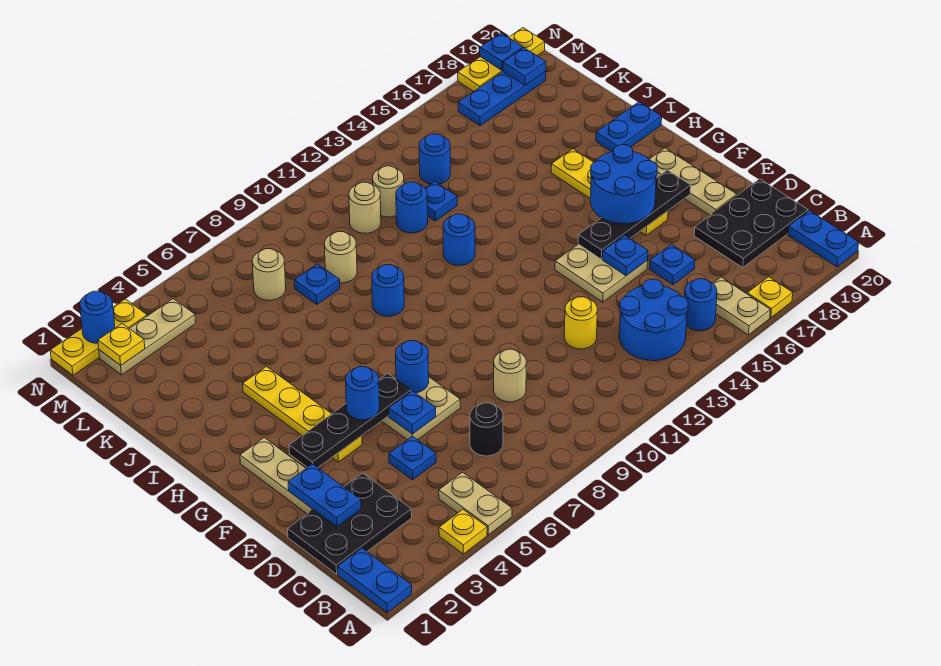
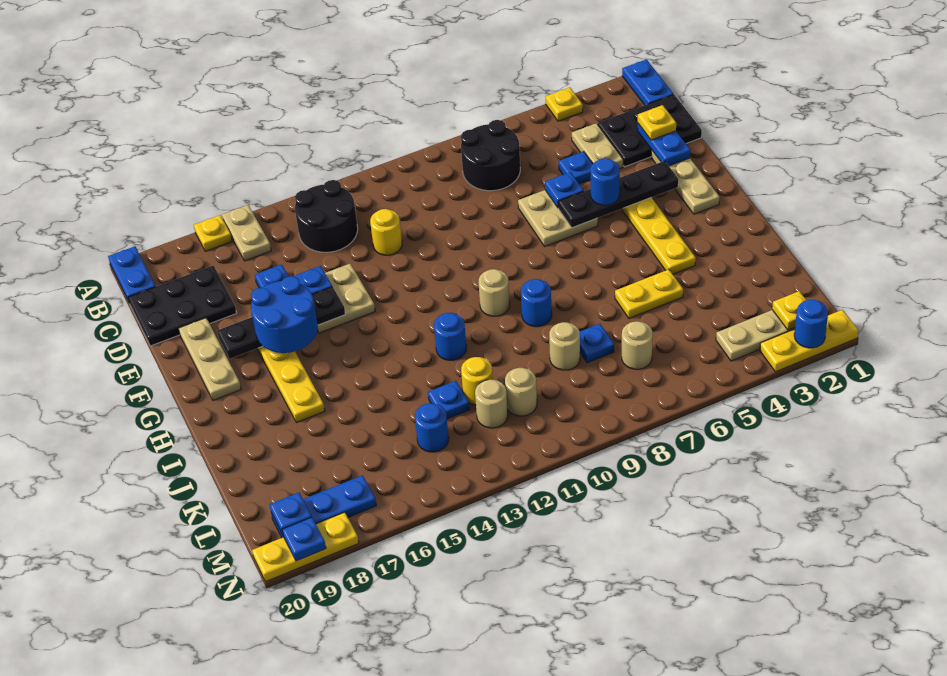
tan plate A5:B5 level 1 -> tan plate C4:D4 level 1
blue round brick B13:C14 level 1 -> black round brick B13:C14 level 1
blue round brick B15 level 1 -> none
black round brick C7 level 1 -> black round brick B7:C8 level 1
none -> yellow plate D2 level 3
tan round brick D9 level 1 -> tan round brick H10 level 1
blue round brick F7 level 2 -> none
blue plate I19:I20 level 1 -> none
none -> yellow plate J5:J6 level 1
blue round brick K12 level 1 -> yellow round brick K12 level 1

